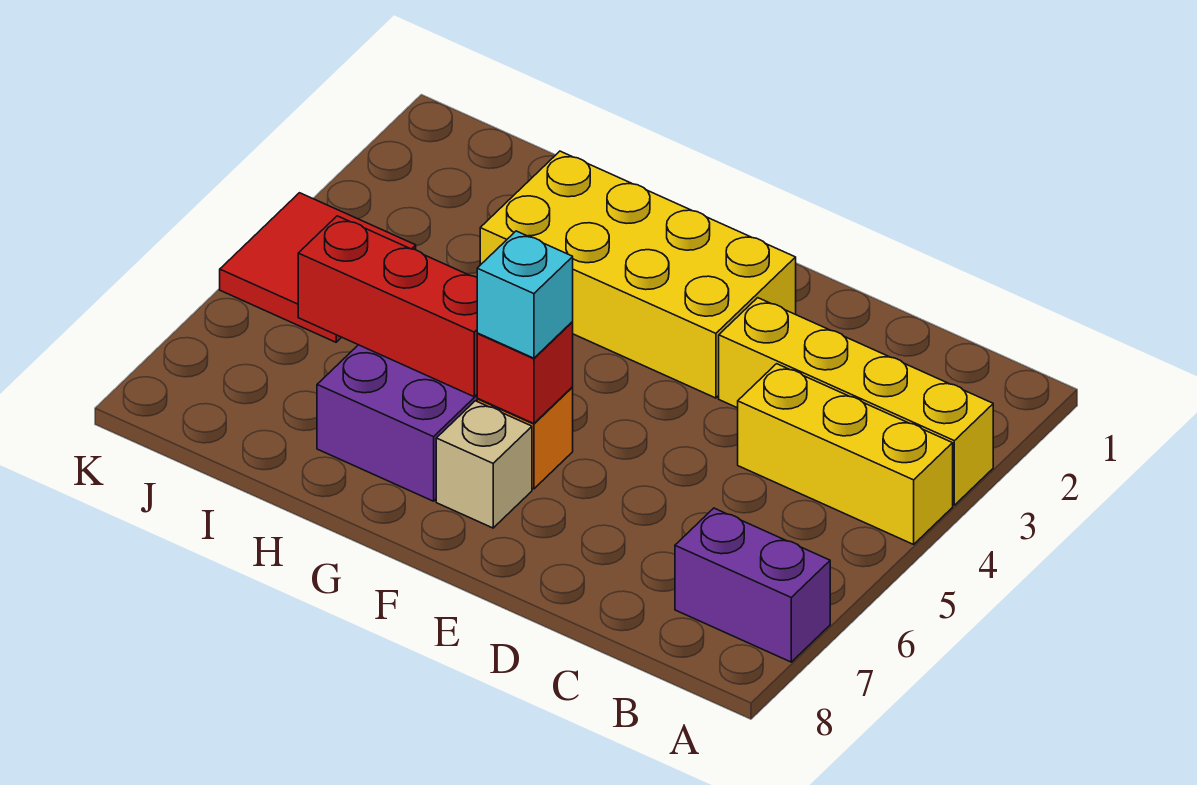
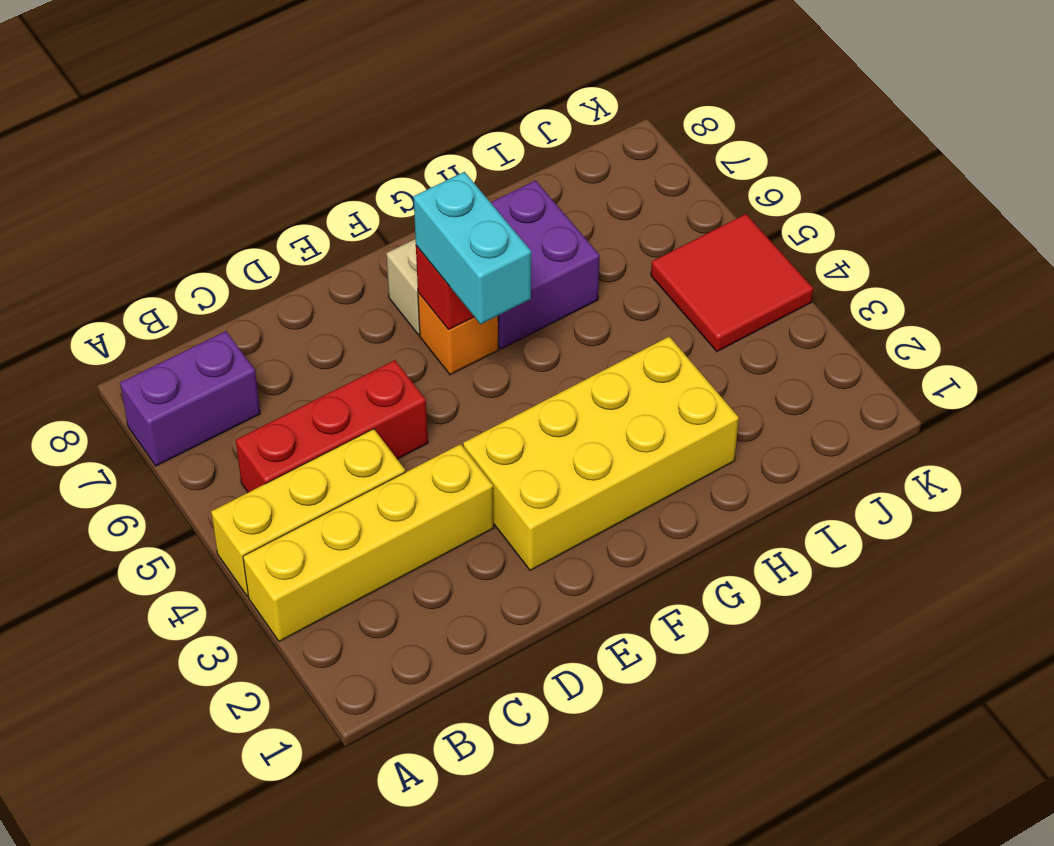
cyan brick F6 level 3 -> cyan brick F5:F6 level 3
red brick G6:I6 level 2 -> red brick B5:D5 level 1

